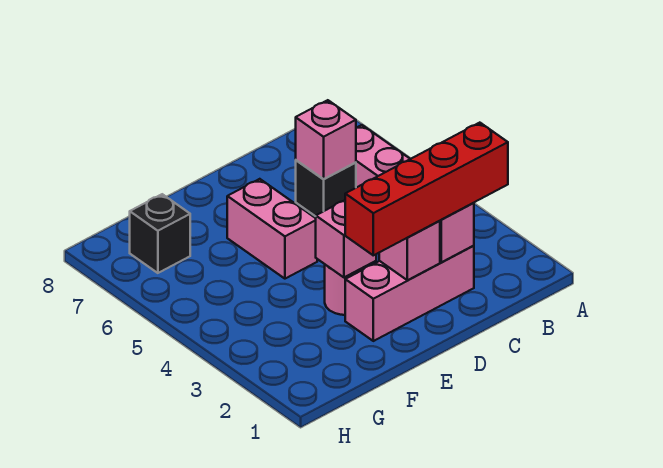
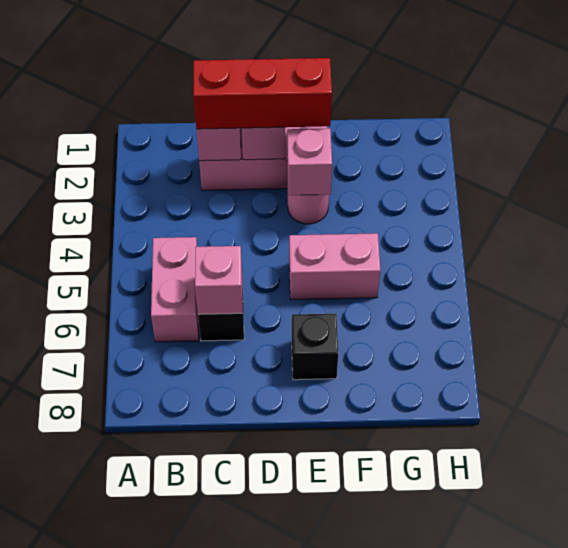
red brick B2:E2 level 3 -> red brick C2:E2 level 3
pink brick E5:E6 level 1 -> pink brick E5:F5 level 1
black brick G7 level 1 -> black brick E7 level 1

